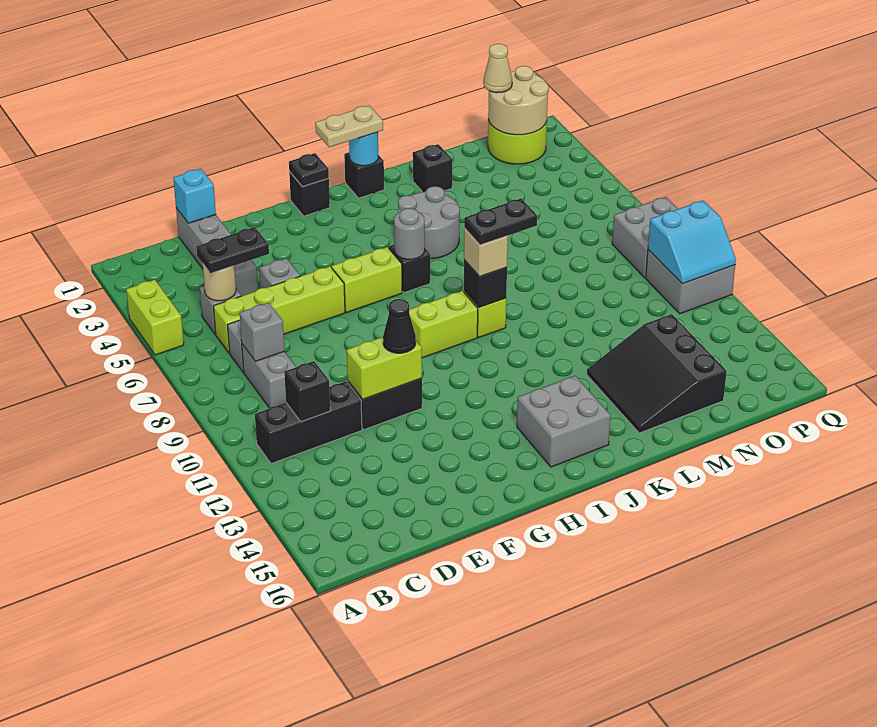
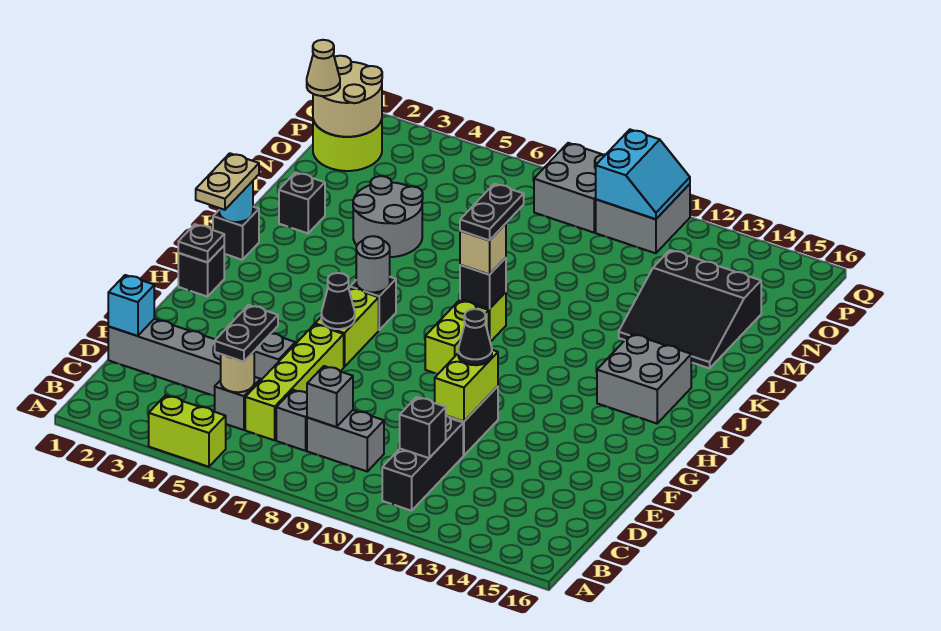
none -> black cone G6 level 2
grey round brick J4:K5 level 1 -> grey round brick L4:M5 level 1

